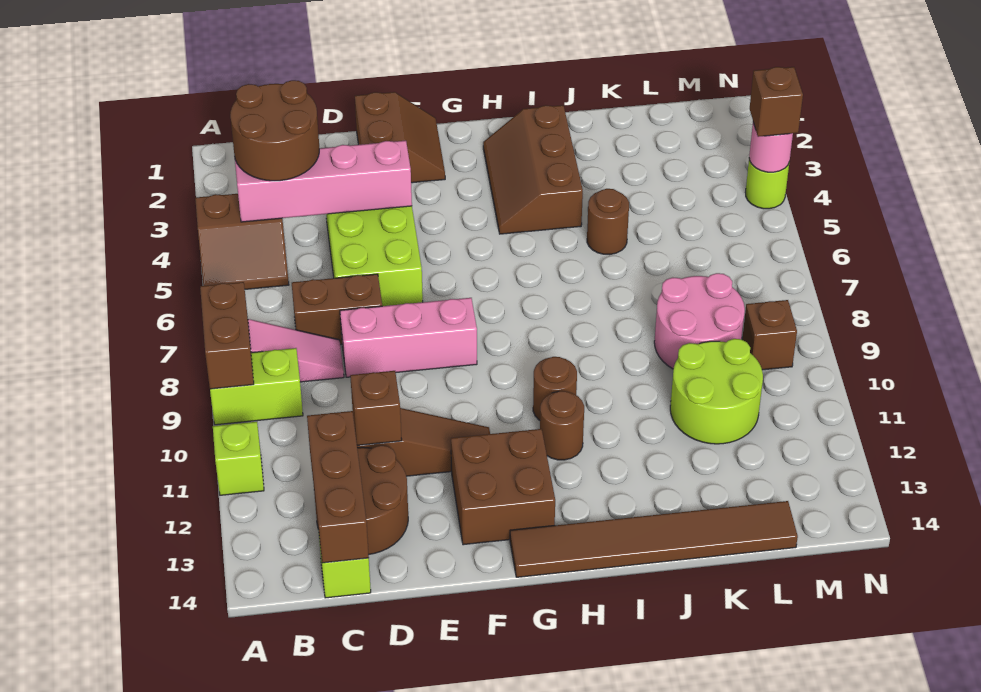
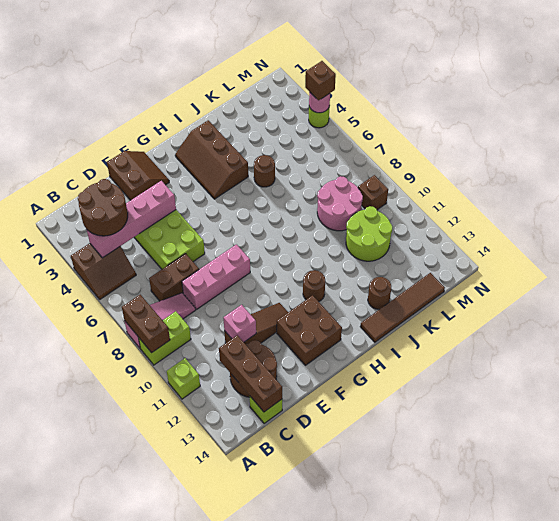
brown brick D11 level 2 -> pink brick D11 level 2
brown tile G14:L14 level 1 -> brown tile I14:L14 level 1
brown round brick H10 level 1 -> brown round brick J13 level 1

